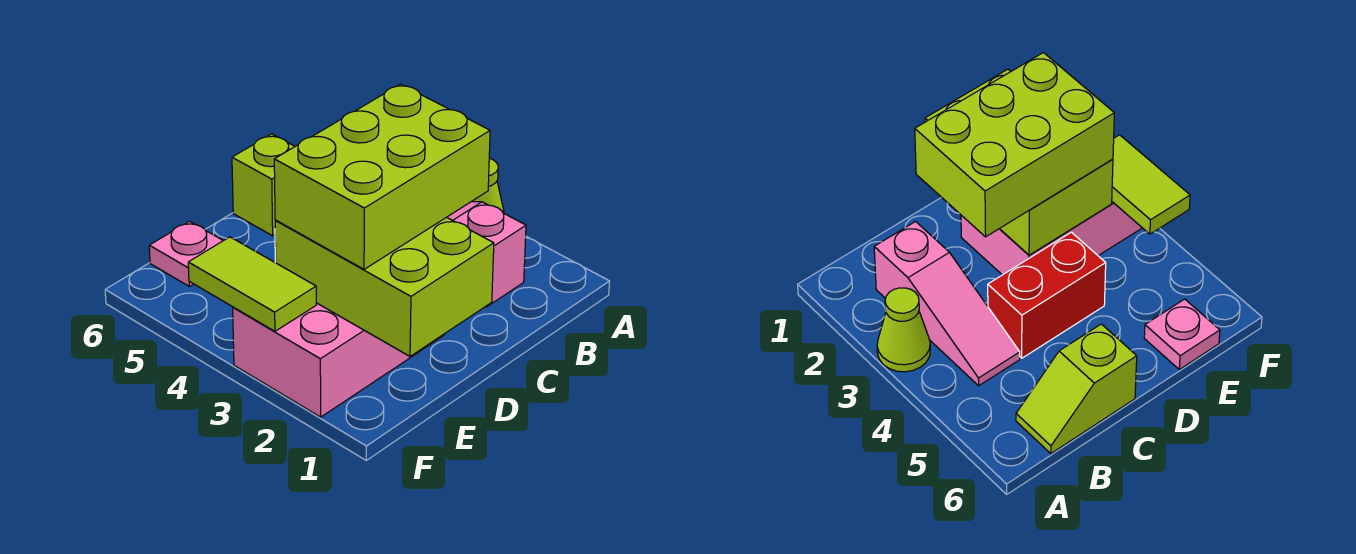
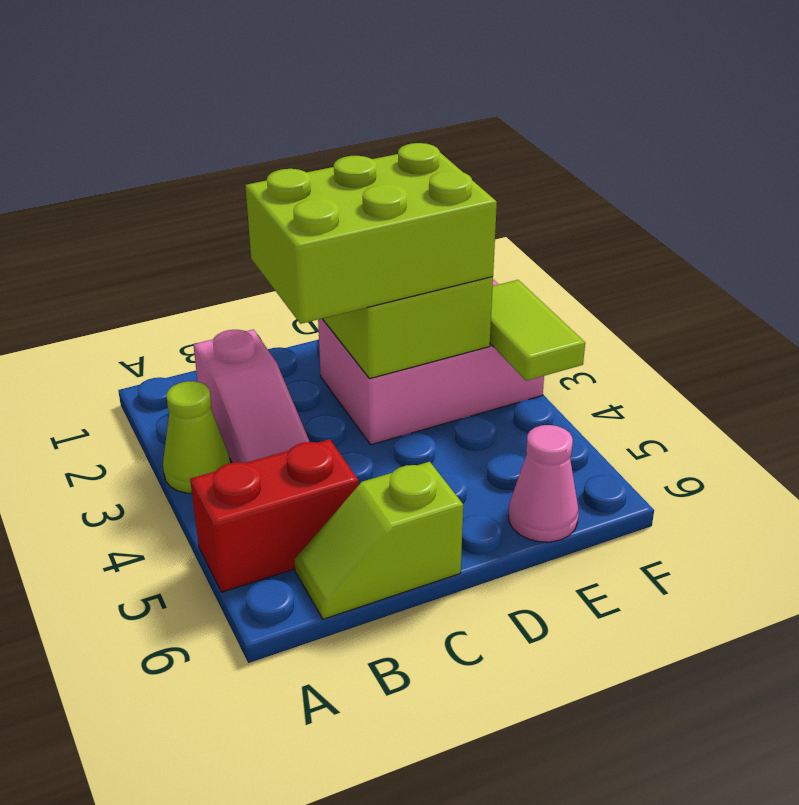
red brick C4:D4 level 1 -> red brick A5:B5 level 1
pink plate E6 level 1 -> pink cone E6 level 1

